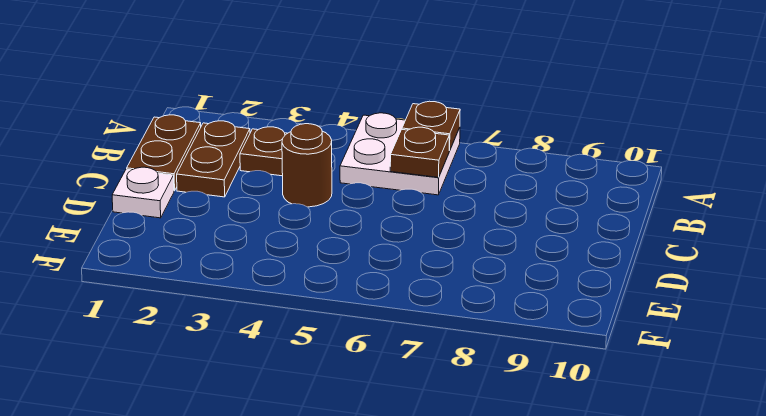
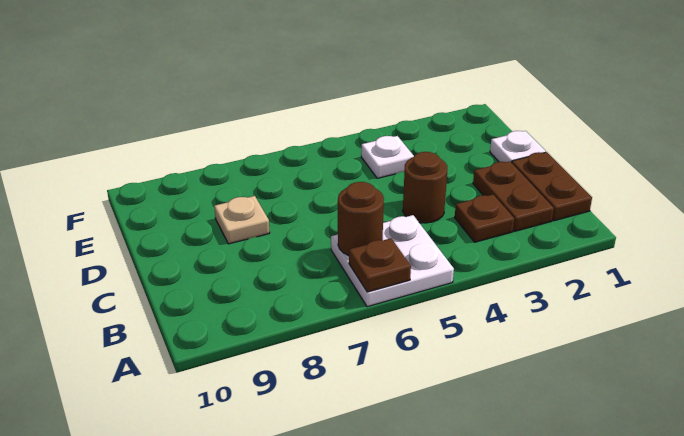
brown plate B6 level 2 -> brown round brick B6 level 2
none -> tan plate D8 level 1
none -> white plate E4 level 1

